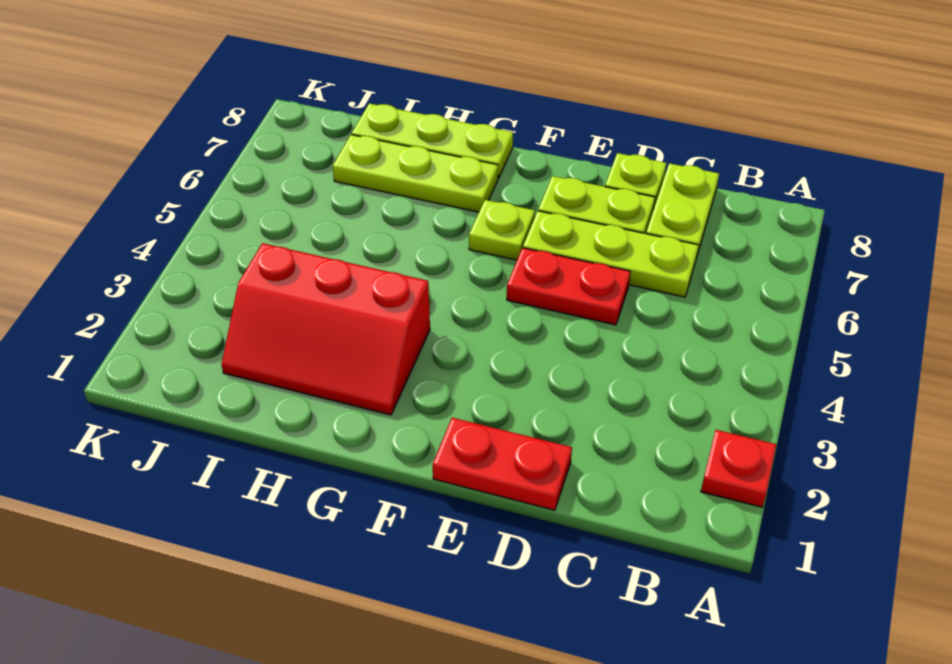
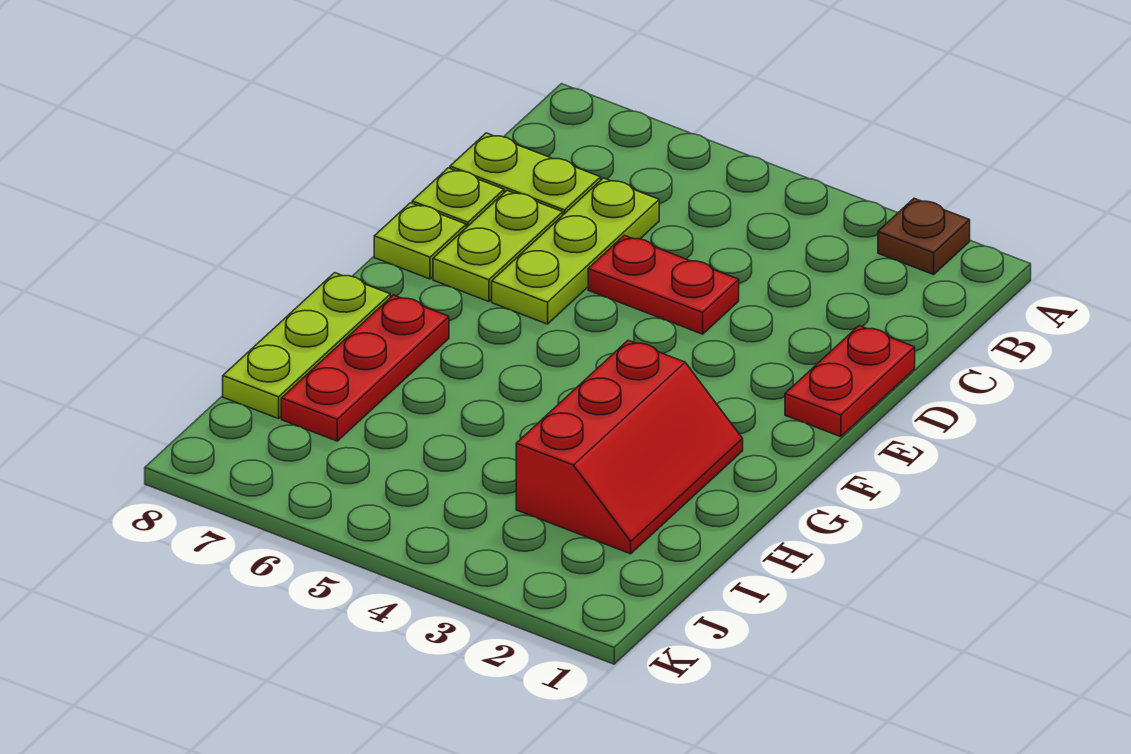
red plate A2 level 1 -> brown plate A2 level 1
red plate D5:E5 level 1 -> red plate D4:D5 level 1
lime plate F6 level 1 -> lime plate E8 level 1
lime plate G7:I7 level 1 -> red plate G7:I7 level 1

